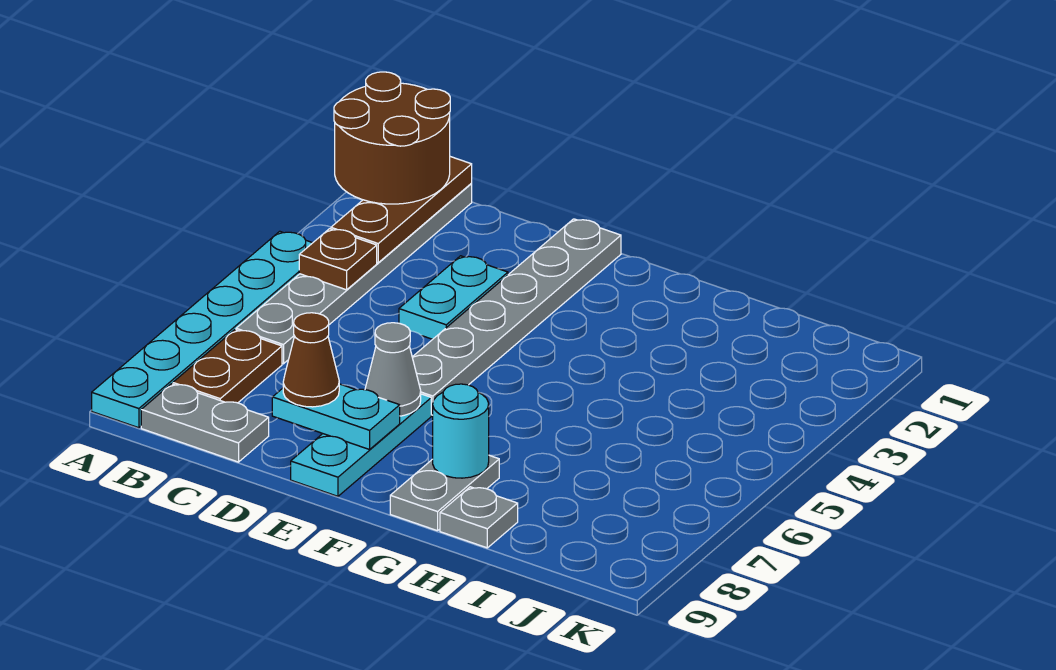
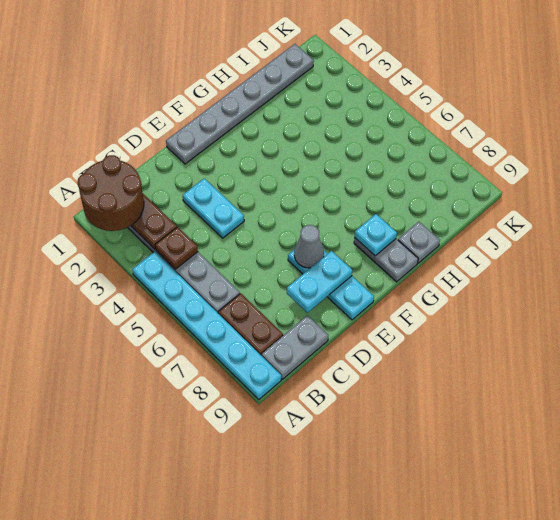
brown cone D8 level 3 -> none
grey plate E1:E6 level 1 -> grey plate E1:J1 level 1
cyan round brick G8 level 2 -> cyan plate G8 level 2

